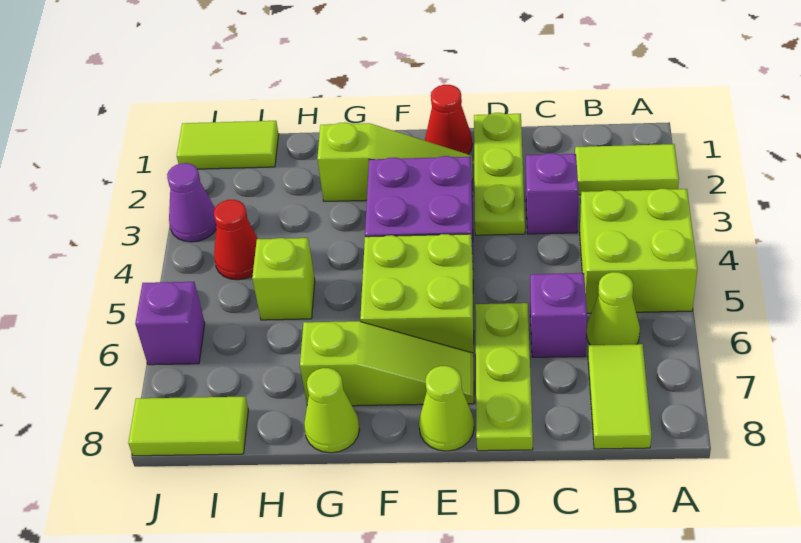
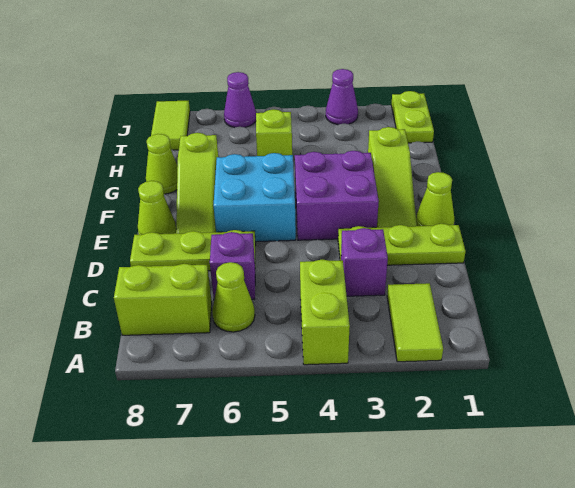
lime brick A4:B5 level 1 -> lime brick A4:B4 level 1
lime tile B7:B8 level 1 -> lime brick B7:B8 level 1
red cone E1 level 1 -> lime cone E1 level 1
lime brick E5:F6 level 1 -> cyan brick E5:F6 level 1
lime tile I1:J1 level 1 -> lime plate I1:J1 level 1
red cone I4 level 1 -> none
purple brick J6 level 1 -> purple cone J6 level 1

